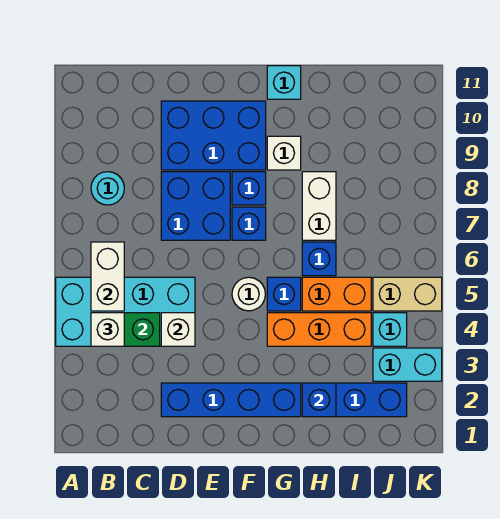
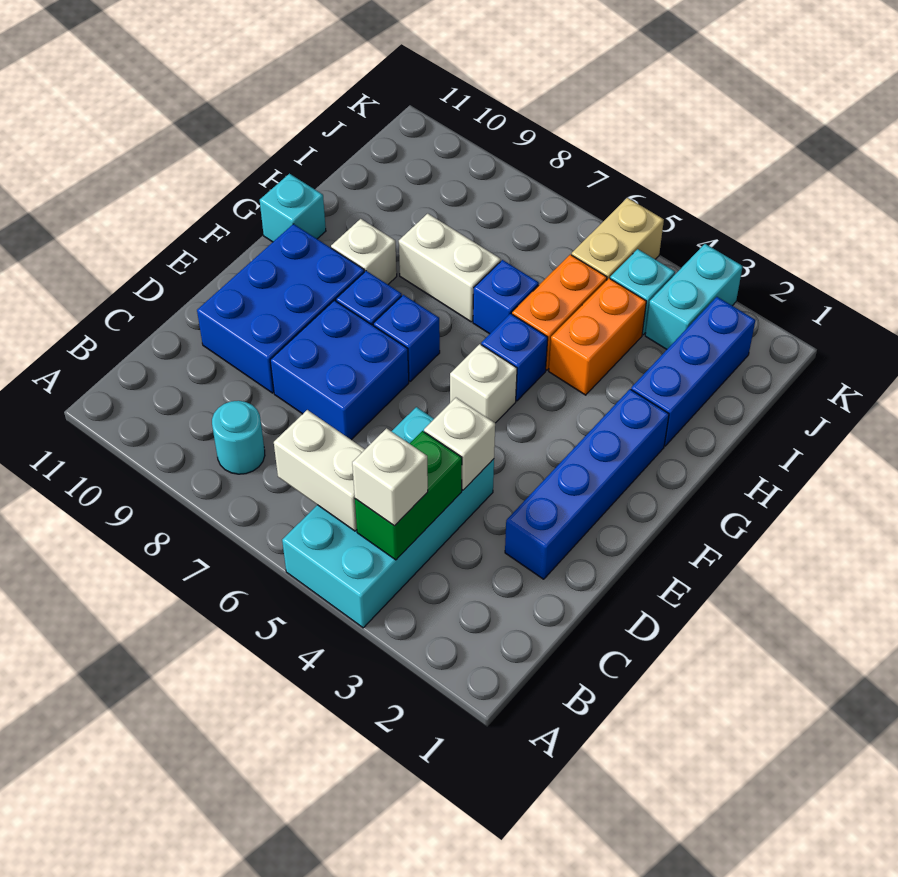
white round brick F5 level 1 -> white brick F5 level 1
orange brick G4:I4 level 1 -> orange brick H4:I4 level 1
blue brick H2 level 2 -> none

